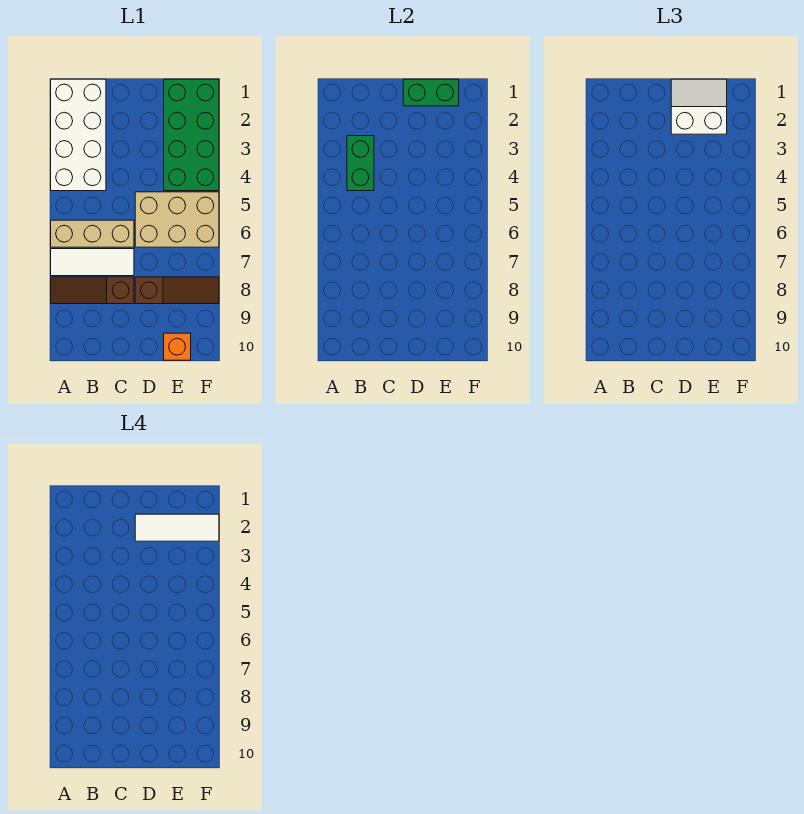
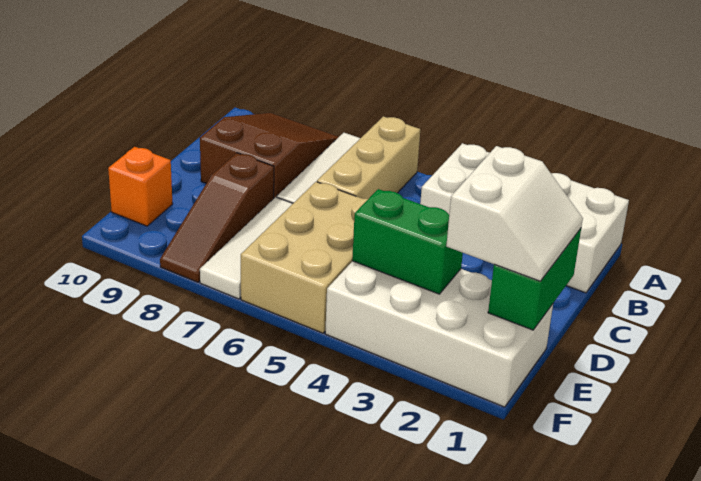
brown slope A8:C8 level 1 top C -> brown slope A8:C9 level 1 top C
green brick B3:B4 level 2 -> green brick E3:E4 level 2
white tile D2:F2 level 4 -> white tile D7:F7 level 1
green brick E1:F4 level 1 -> white brick E1:F4 level 1

